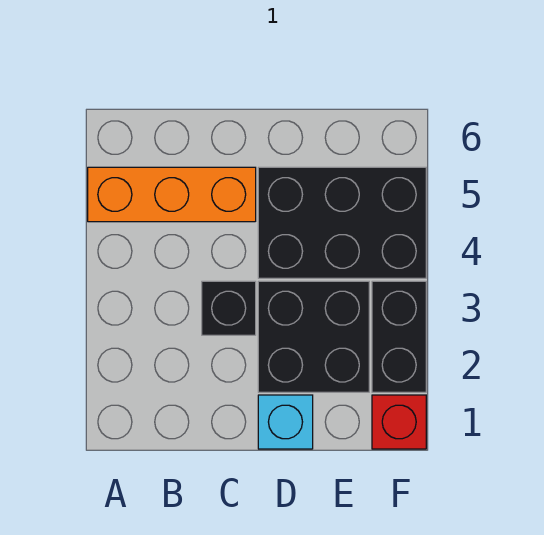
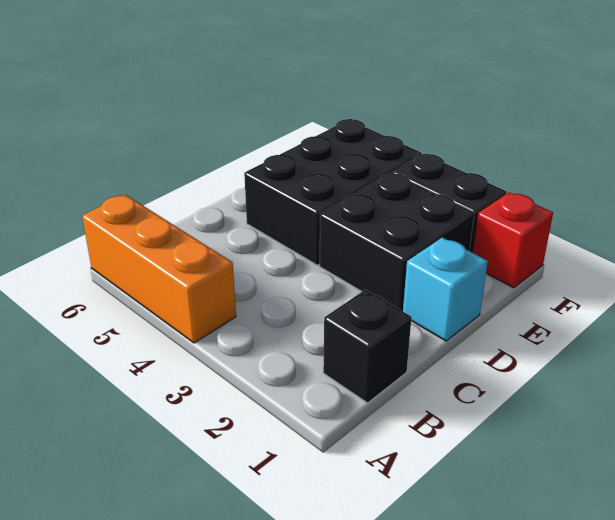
orange brick A5:C5 level 1 -> orange brick A4:A6 level 1
black brick C3 level 1 -> black brick B1 level 1

